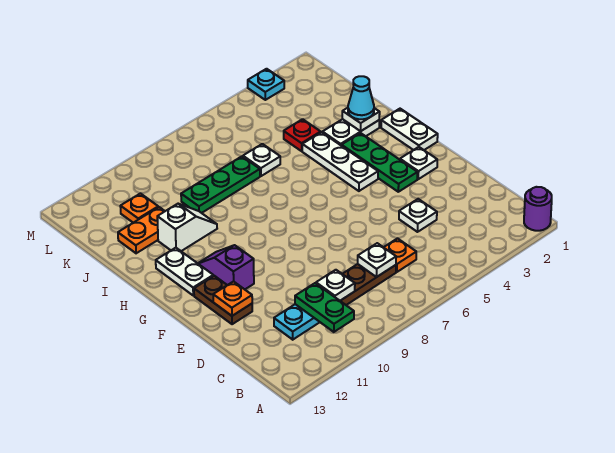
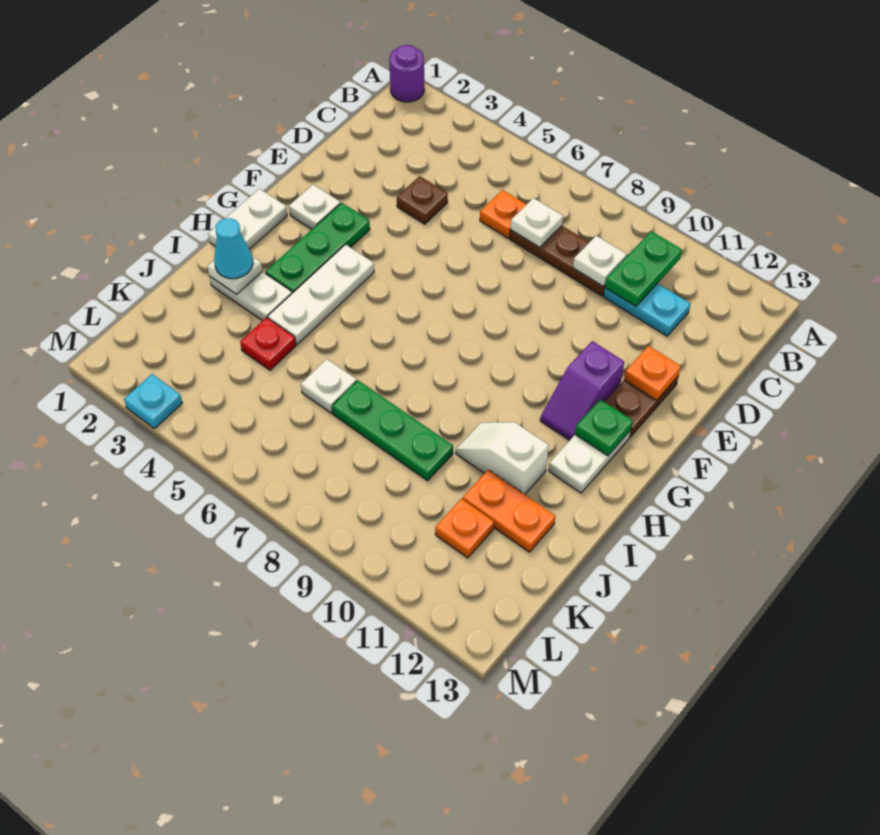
white plate D4 level 1 -> brown plate D4 level 1
none -> green plate G12 level 2

